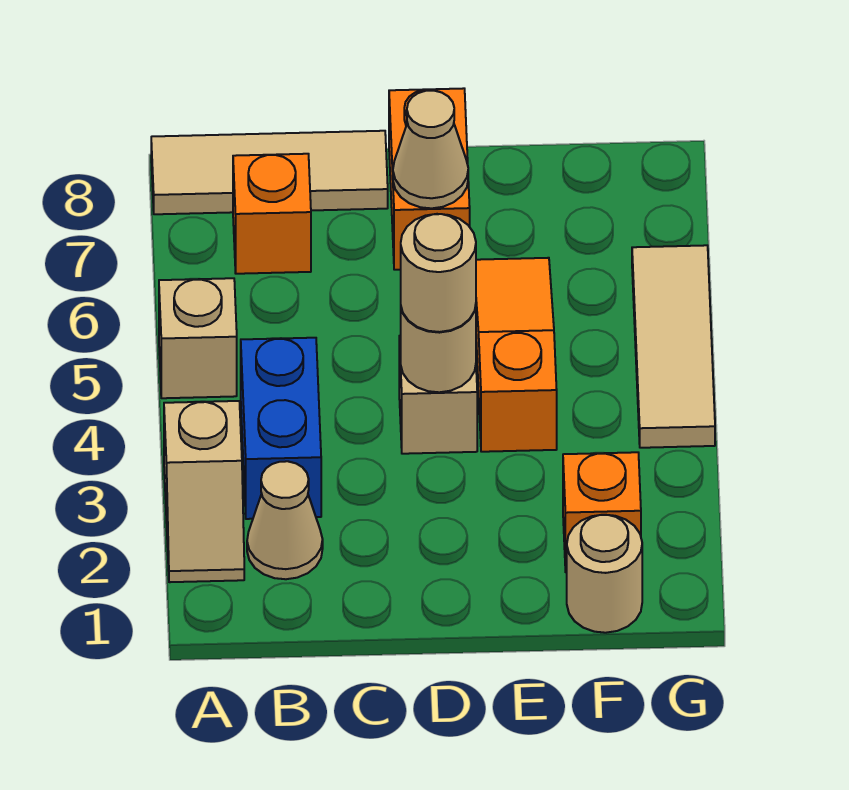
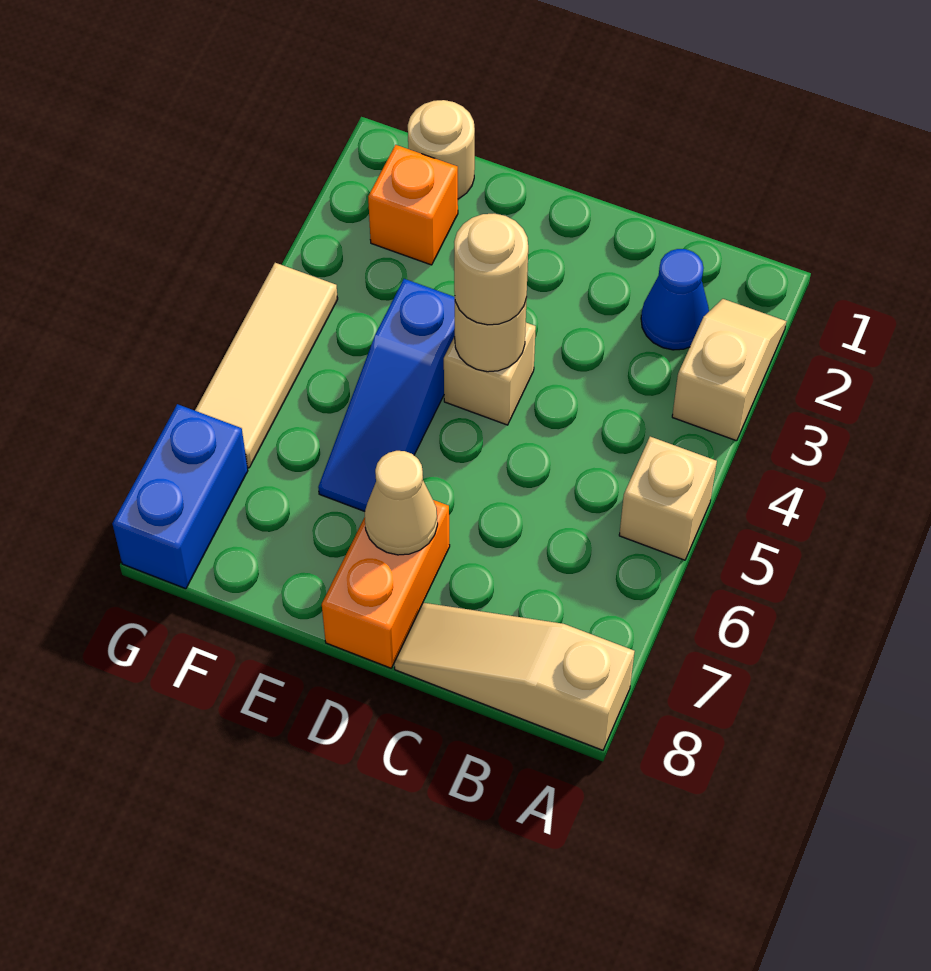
tan tile A8:C8 level 1 -> tan slope A8:C8 level 1 top A
tan cone B2 level 1 -> blue cone B2 level 1
blue brick B3:B4 level 1 -> blue brick G7:G8 level 1
orange brick B7 level 1 -> none
orange slope E4:E6 level 1 top 4 -> blue slope E4:E6 level 1 top 4

